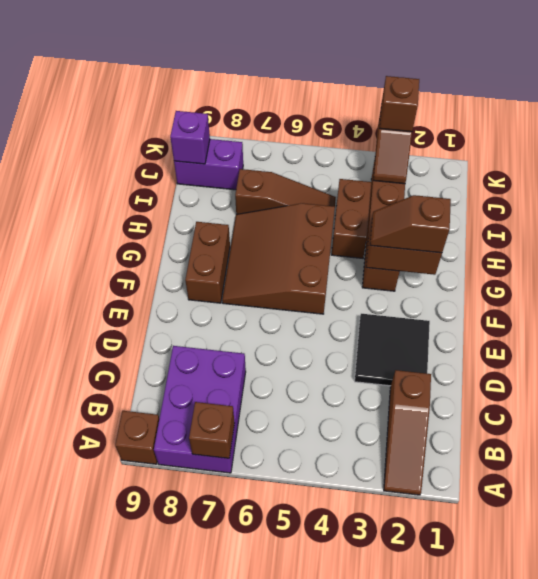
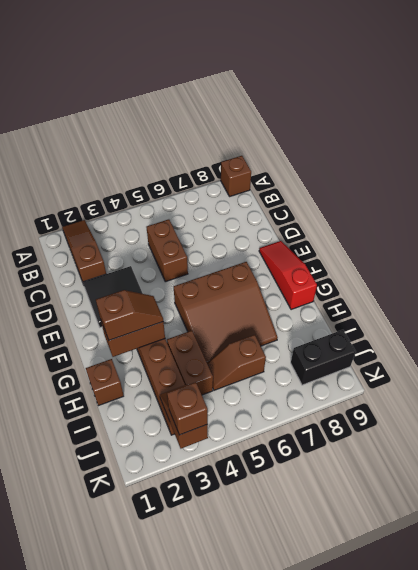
purple brick A7:C8 level 1 -> none
brown brick A7 level 2 -> brown brick H1 level 1
none -> red slope E9:G9 level 1 top G
brown slope F5:H7 level 1 top 5 -> brown slope F5:H7 level 1 top F
brown brick F8:G8 level 1 -> brown brick C5:D5 level 1
brown slope I5:I7 level 1 top 7 -> brown slope I5:I6 level 1 top 6
purple brick J8:J9 level 1 -> black brick J8:J9 level 1
purple brick J9 level 2 -> none

